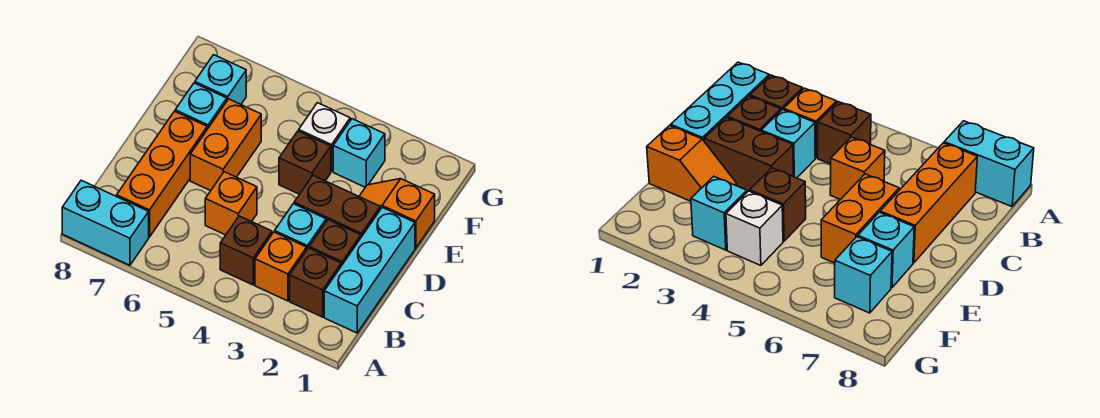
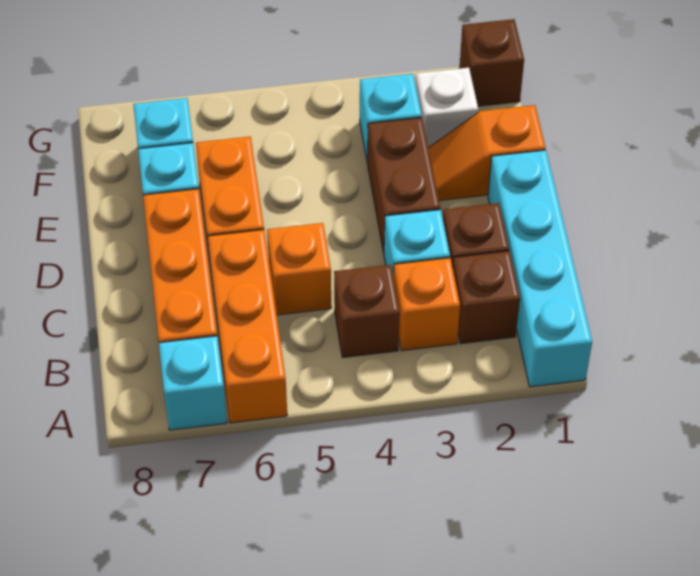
none -> orange brick A6:C6 level 1
cyan brick A7:A8 level 1 -> cyan brick A7 level 1
cyan brick B1:D1 level 1 -> cyan brick A1:D1 level 1
brown brick D2:D3 level 1 -> brown brick D3:E3 level 1
brown brick E4 level 1 -> brown brick G1 level 1
white brick F4 level 1 -> white brick F2 level 1

